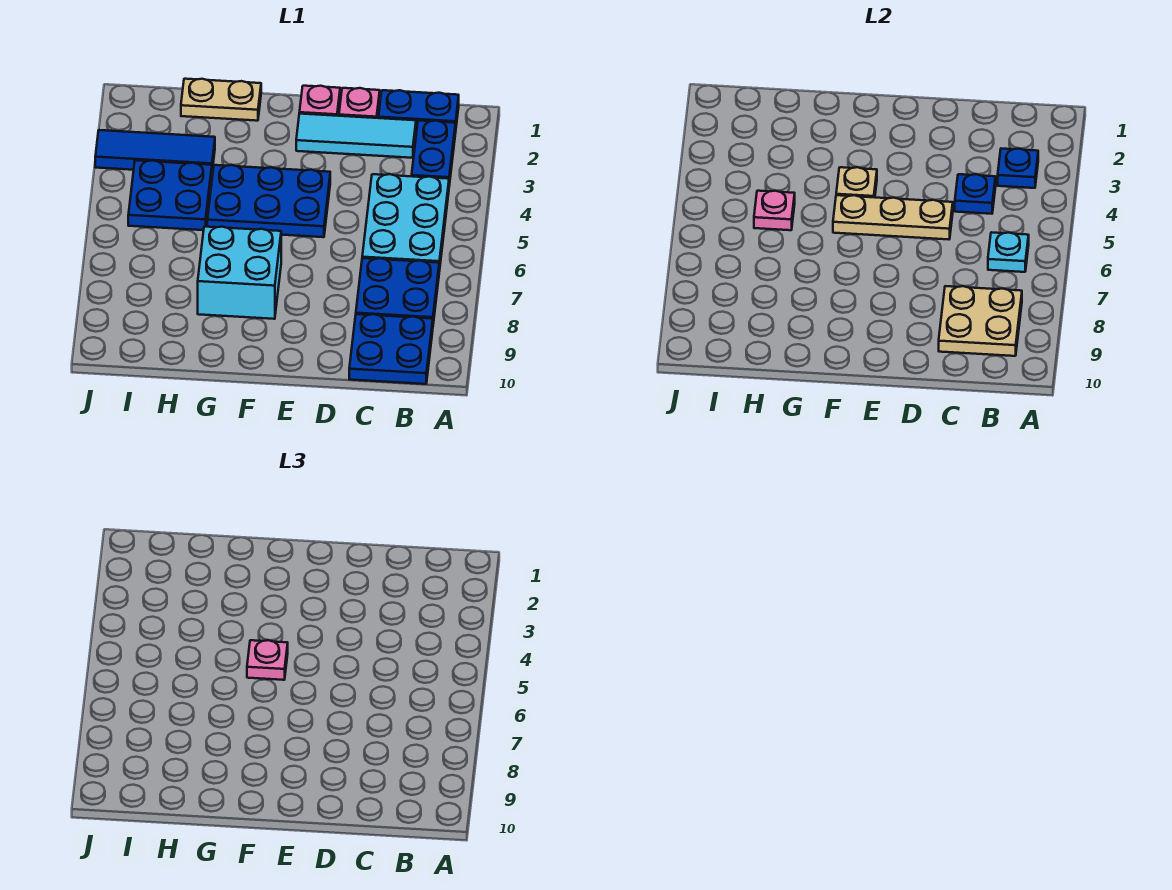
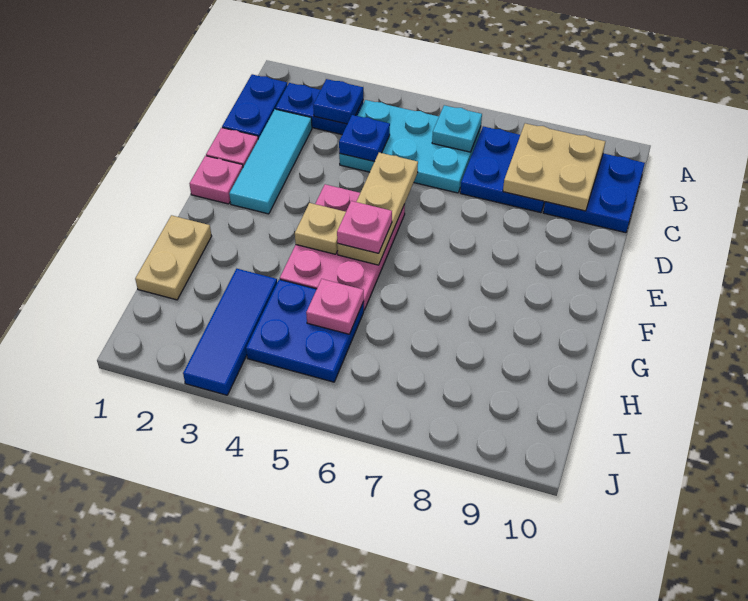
blue plate E4:G5 level 1 -> pink plate E4:G5 level 1
cyan brick F7:G8 level 1 -> none

